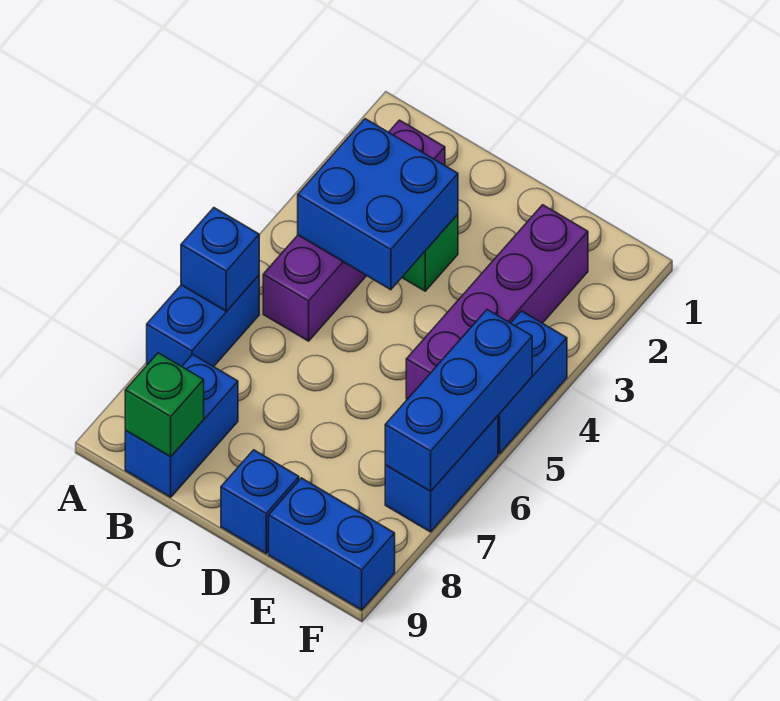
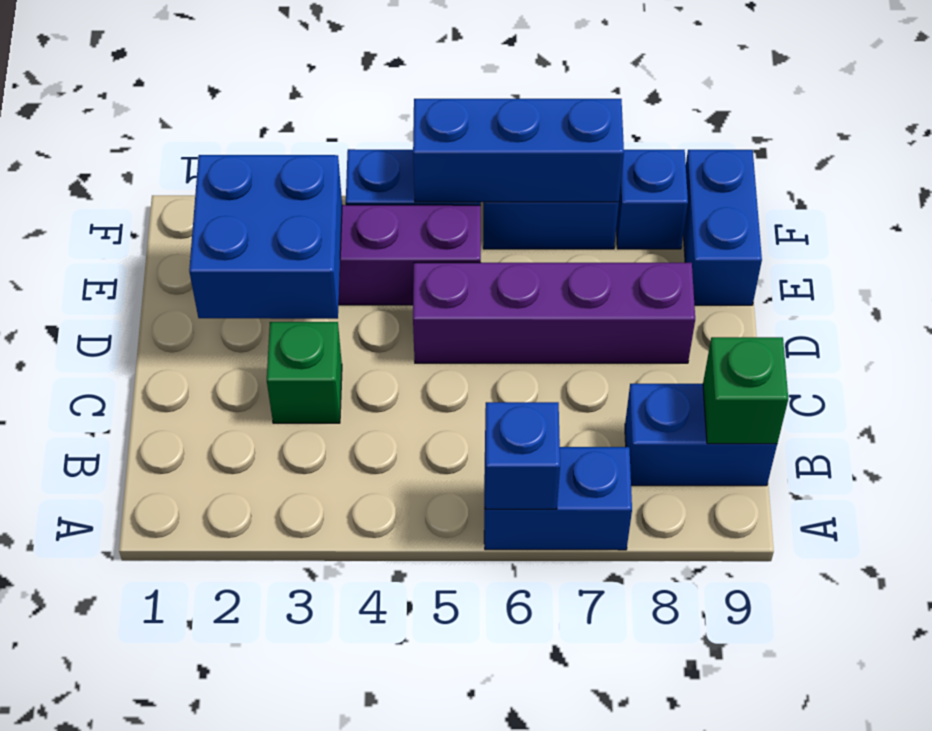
purple brick B2:B5 level 1 -> purple brick D5:D8 level 1
blue brick B3:C4 level 2 -> blue brick D2:E3 level 2
blue brick D9 level 1 -> blue brick F8 level 1

